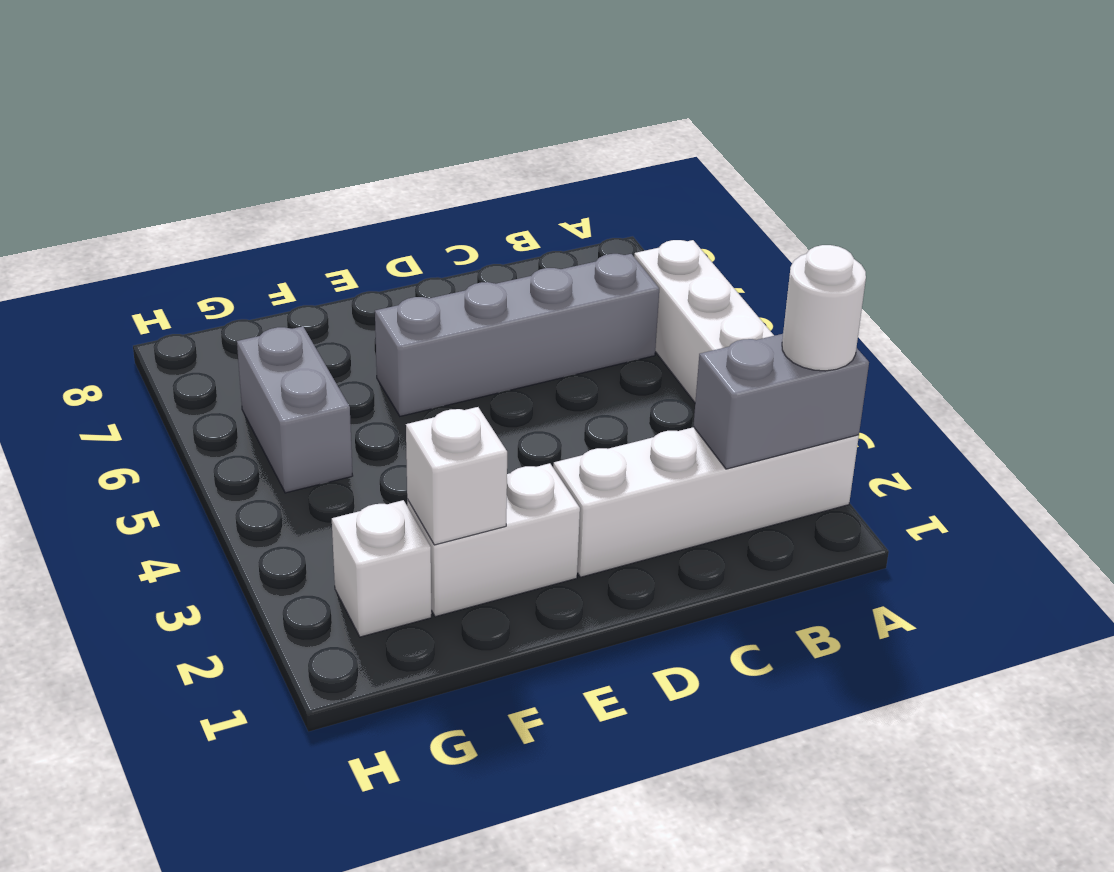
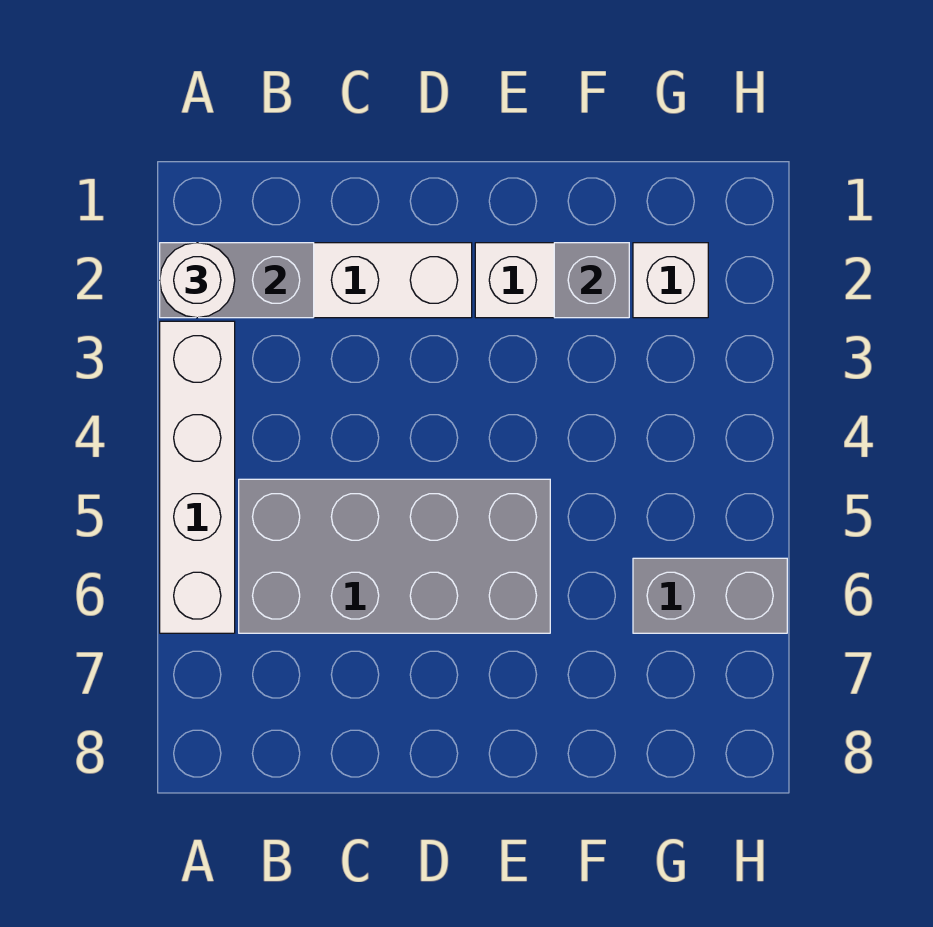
grey brick B6:E6 level 1 -> grey brick B5:E6 level 1
white brick F2 level 2 -> grey brick F2 level 2
grey brick G5:G6 level 1 -> grey brick G6:H6 level 1

